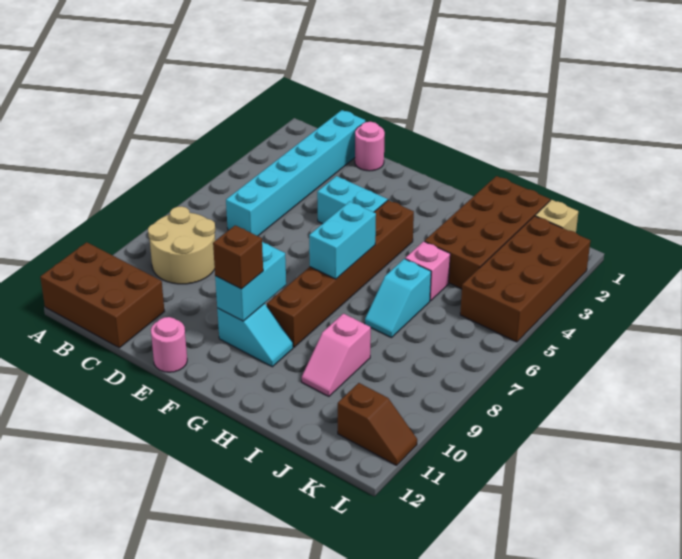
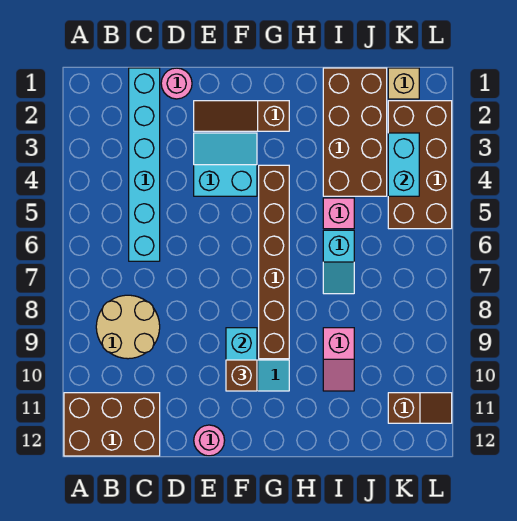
none -> brown slope E2:G2 level 1 top G
cyan brick G6:G7 level 2 -> cyan brick K3:K4 level 2

